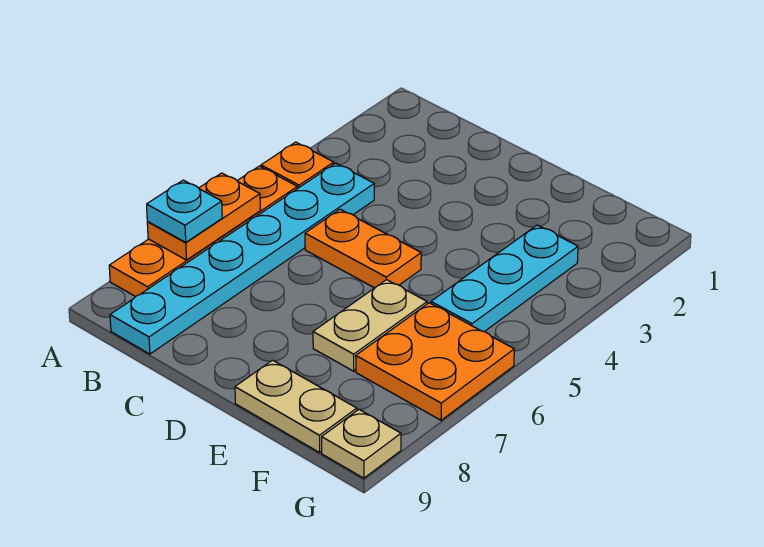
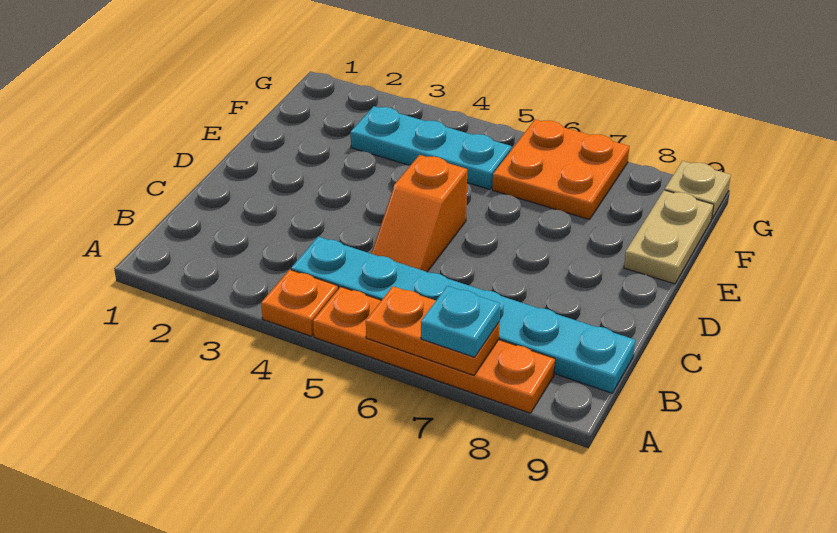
orange plate C5:D5 level 1 -> orange slope C5:D5 level 1 top D
tan plate E6:E7 level 1 -> none

